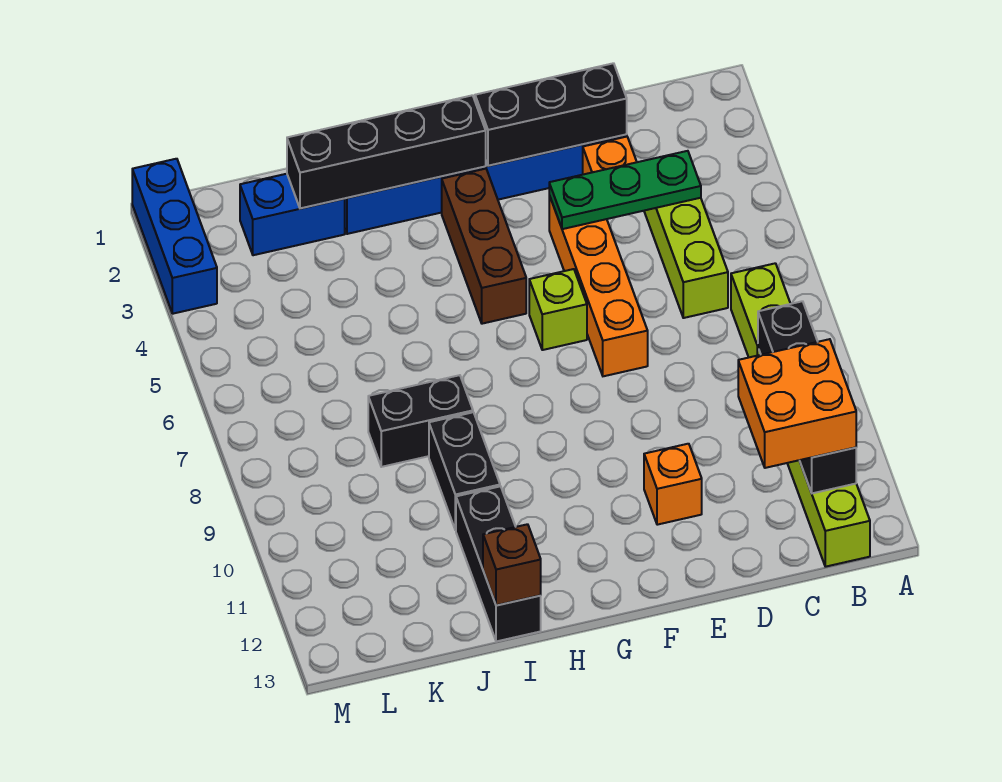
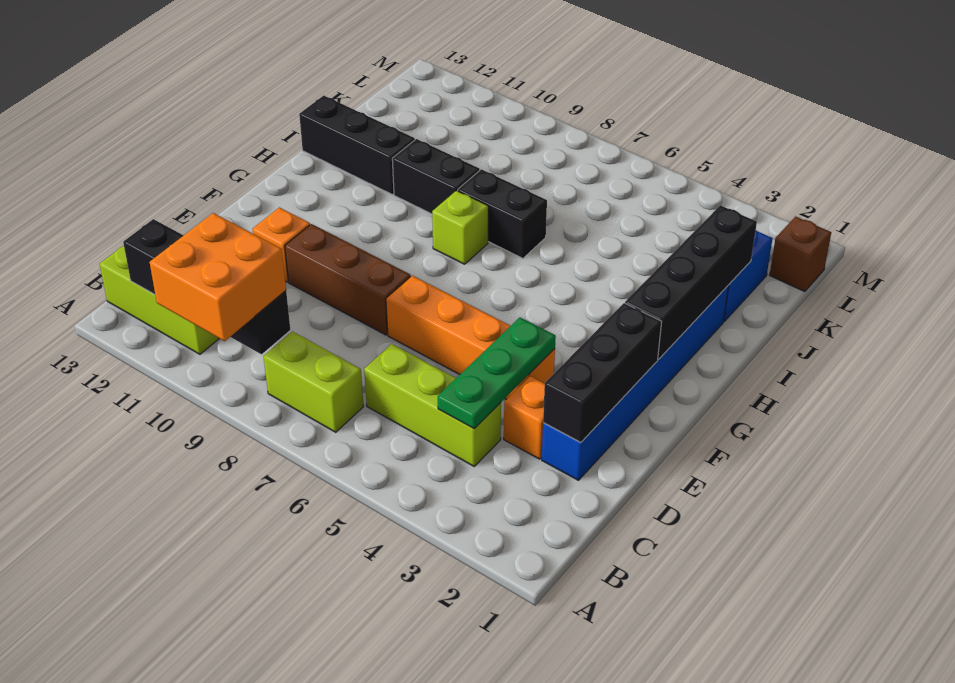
orange brick B11:C12 level 3 -> orange brick A9:B10 level 3
lime brick F6 level 1 -> lime brick H8 level 1
brown brick G3:G5 level 1 -> brown brick E8:E10 level 1
black brick I8:J8 level 1 -> black brick I7:I8 level 1
brown brick I13 level 2 -> brown brick L1 level 1
blue brick M1:M3 level 1 -> none

